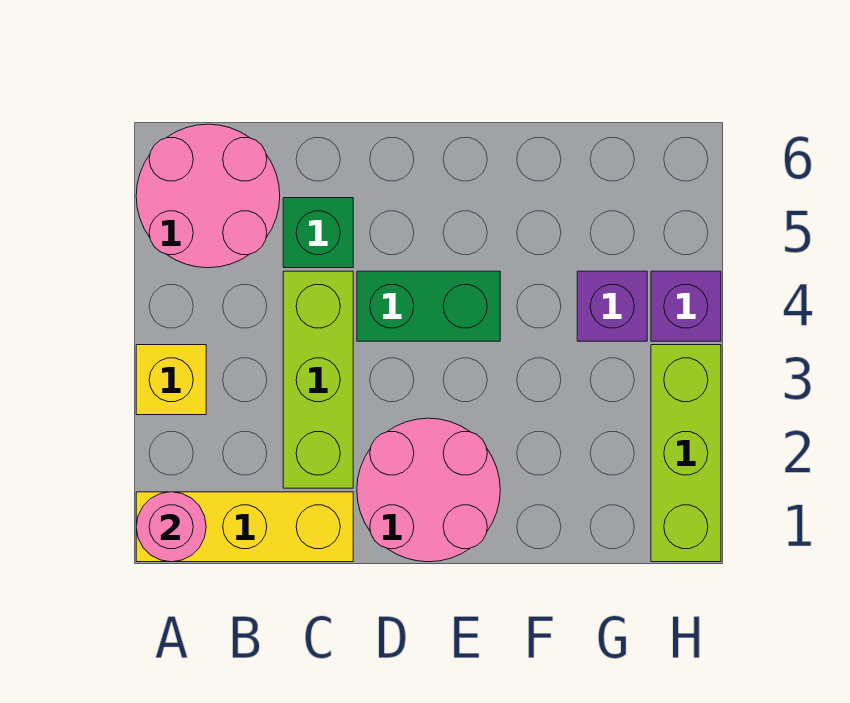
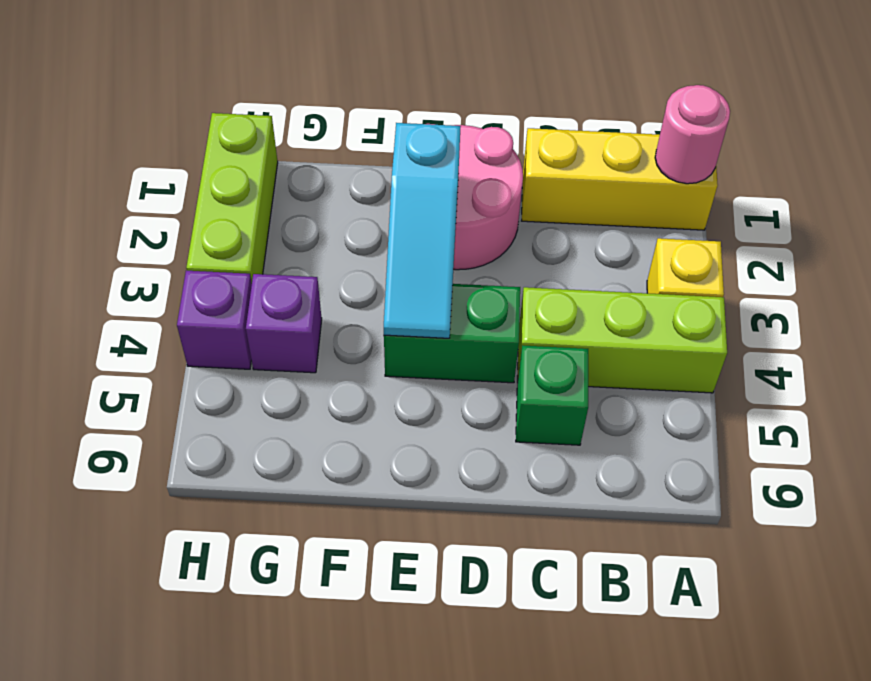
pink round brick A5:B6 level 1 -> none
lime brick C2:C4 level 1 -> lime brick A4:C4 level 1
none -> cyan slope E2:E4 level 2 top 2

